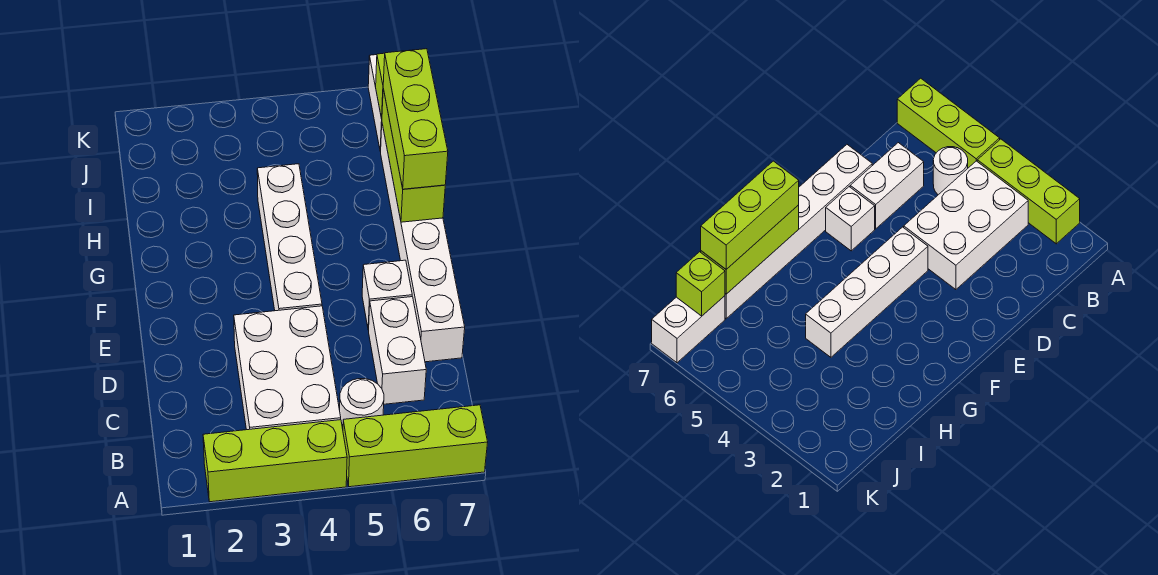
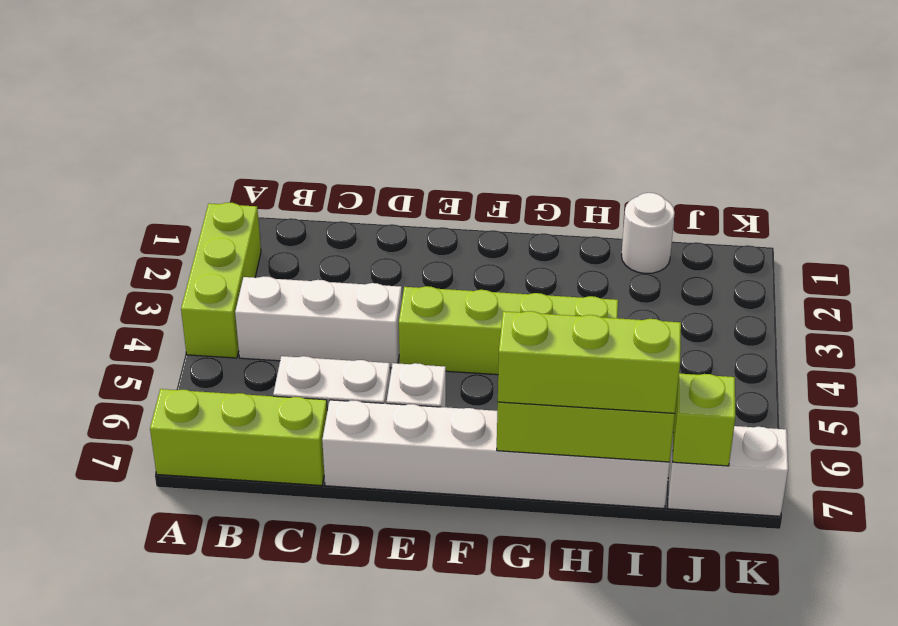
lime brick A5:A7 level 1 -> lime brick A7:C7 level 1
white brick B3:D4 level 1 -> white brick B4:D4 level 1
white round brick B5 level 1 -> white round brick I1 level 1
white brick E4:H4 level 1 -> lime brick E4:H4 level 1

